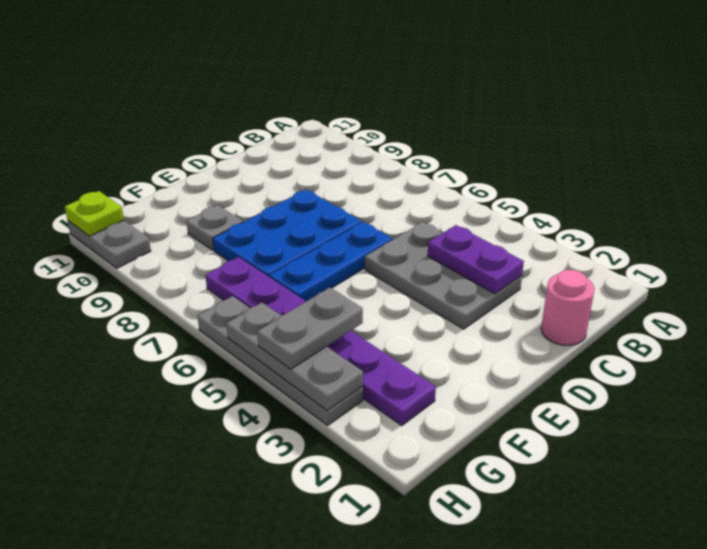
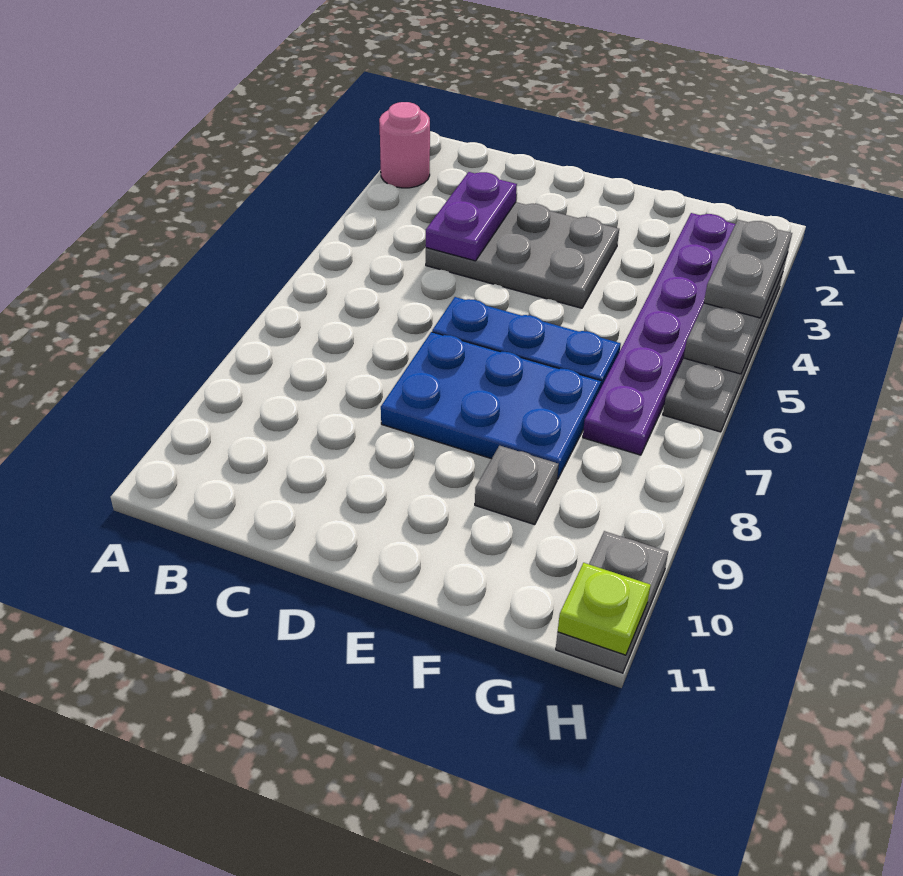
pink round brick C1 level 1 -> pink round brick A2 level 1
grey plate C3:D5 level 1 -> grey plate C3:E4 level 1
grey plate G4:H4 level 3 -> grey plate H3:H4 level 3

